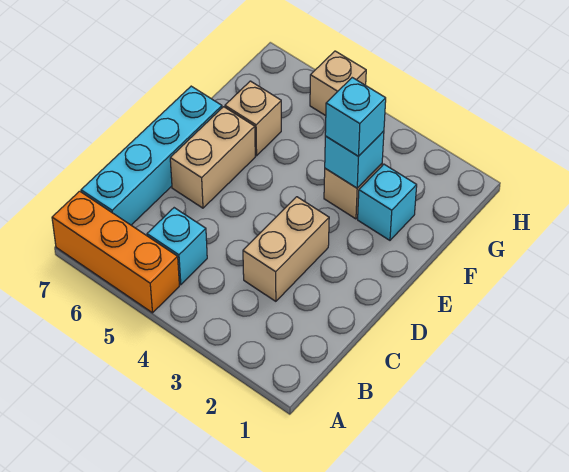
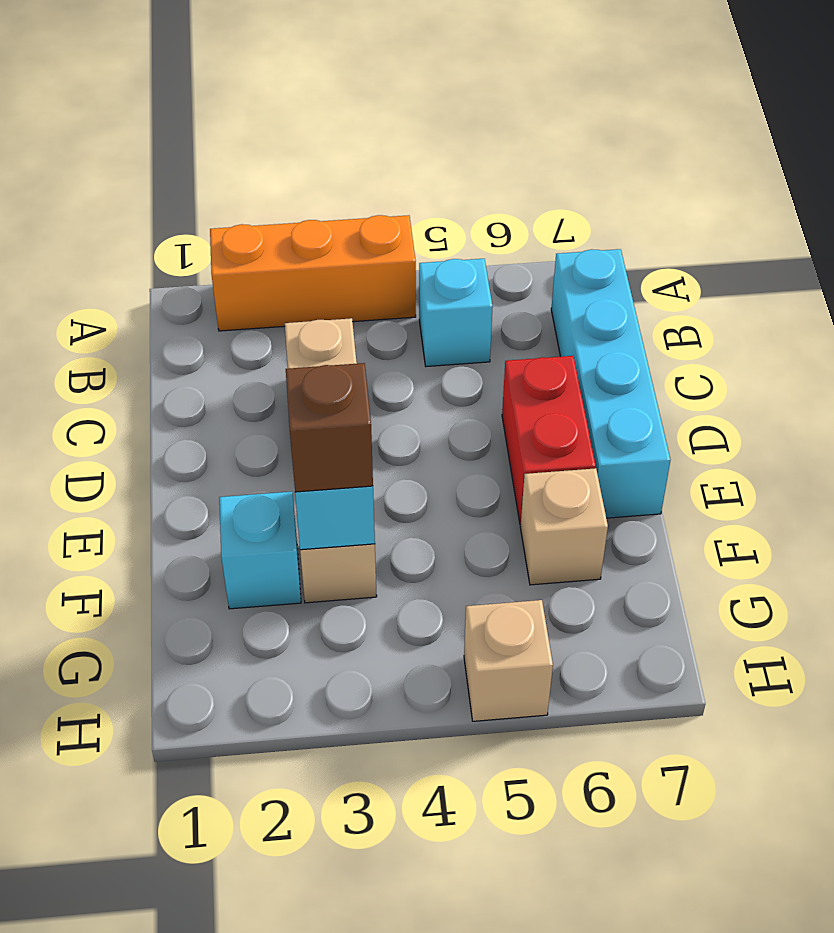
orange brick A5:A7 level 1 -> orange brick A2:A4 level 1
tan brick D6:E6 level 1 -> red brick D6:E6 level 1
cyan brick F3 level 3 -> brown brick F3 level 3

